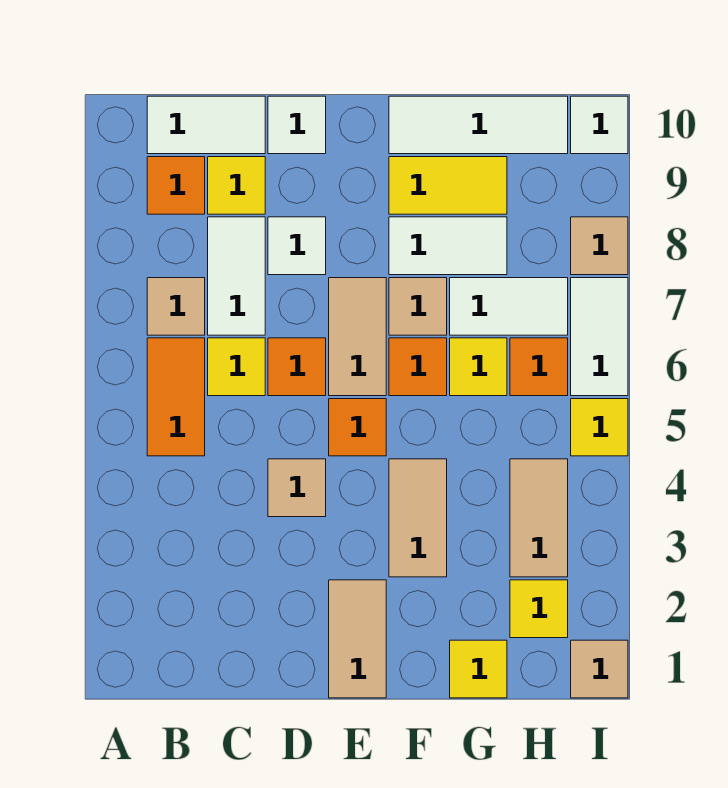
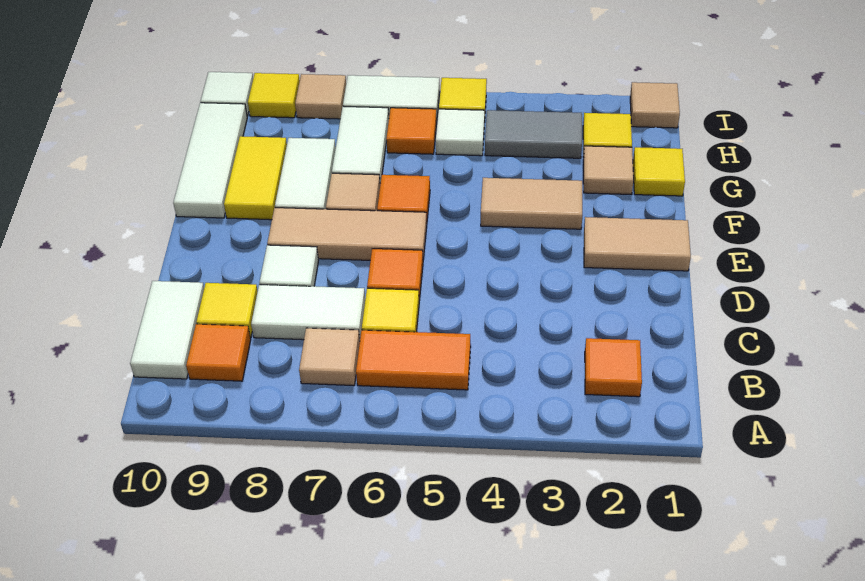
tan tile D4 level 1 -> tan tile G2 level 1
white tile D10 level 1 -> white tile H5 level 1
orange tile E5 level 1 -> orange tile B2 level 1
tan tile E6:E7 level 1 -> tan tile E6:E8 level 1
yellow tile G6 level 1 -> yellow tile I9 level 1
tan tile H3:H4 level 1 -> grey tile H3:H4 level 1

